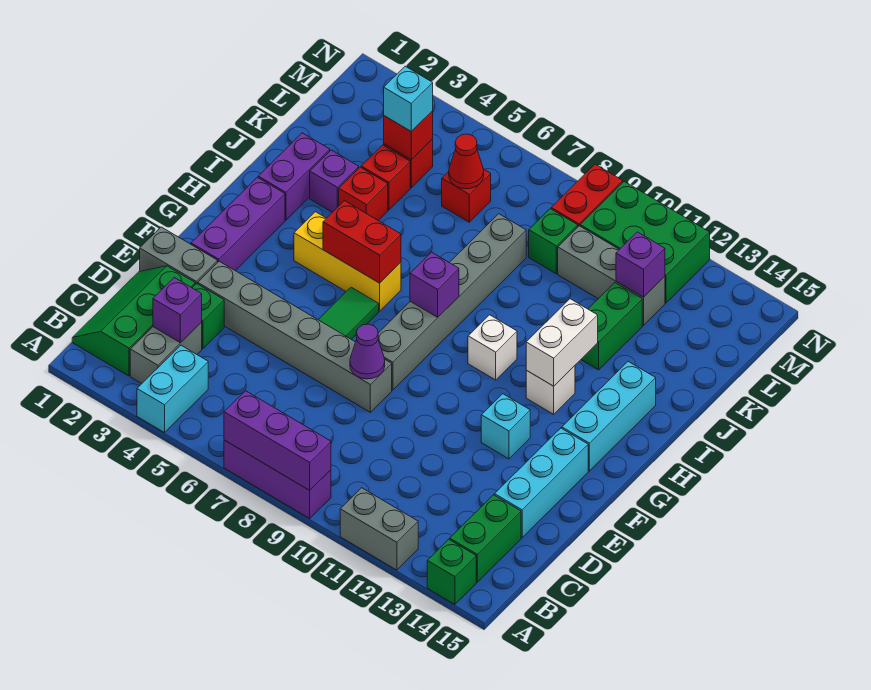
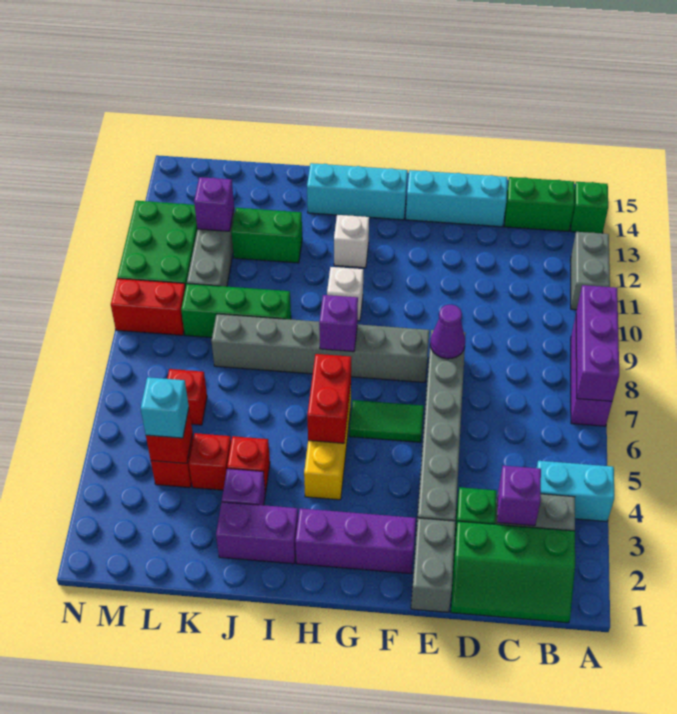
cyan brick F12 level 1 -> none
white brick H12:I12 level 2 -> none
red cone L6 level 2 -> none
green brick L9 level 1 -> green brick J9:L9 level 1

